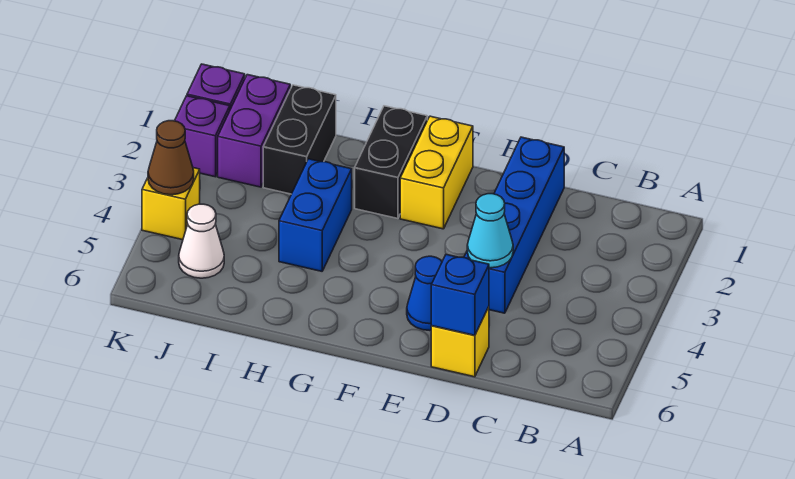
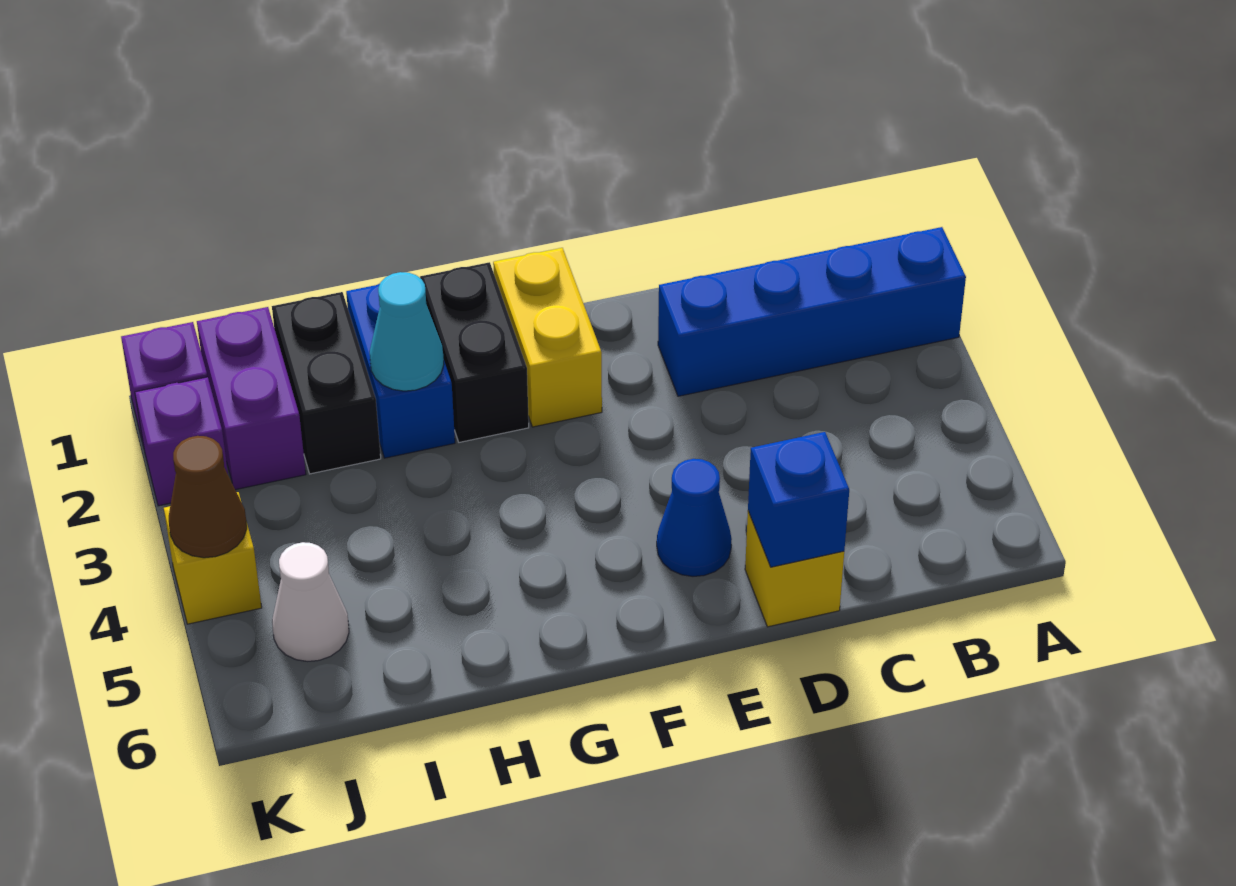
blue brick D1:D4 level 1 -> blue brick A2:D2 level 1
cyan cone D4 level 2 -> cyan cone H2 level 2
blue brick H3:H4 level 1 -> blue brick H1:H2 level 1

